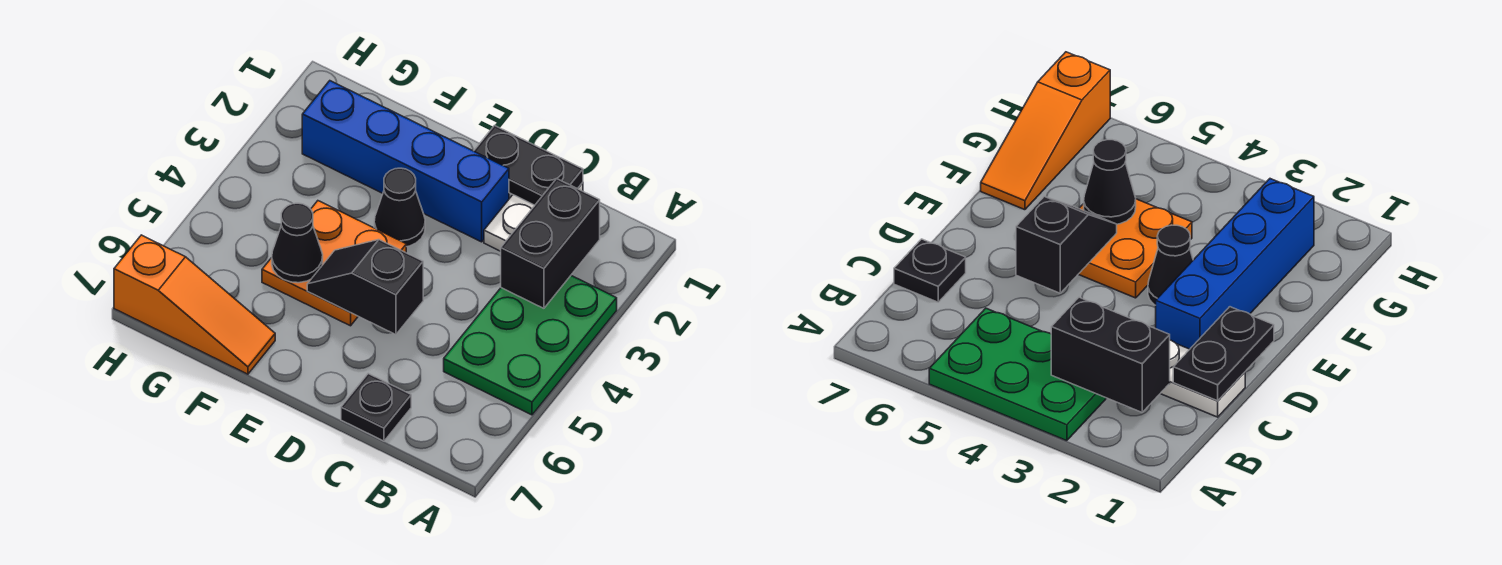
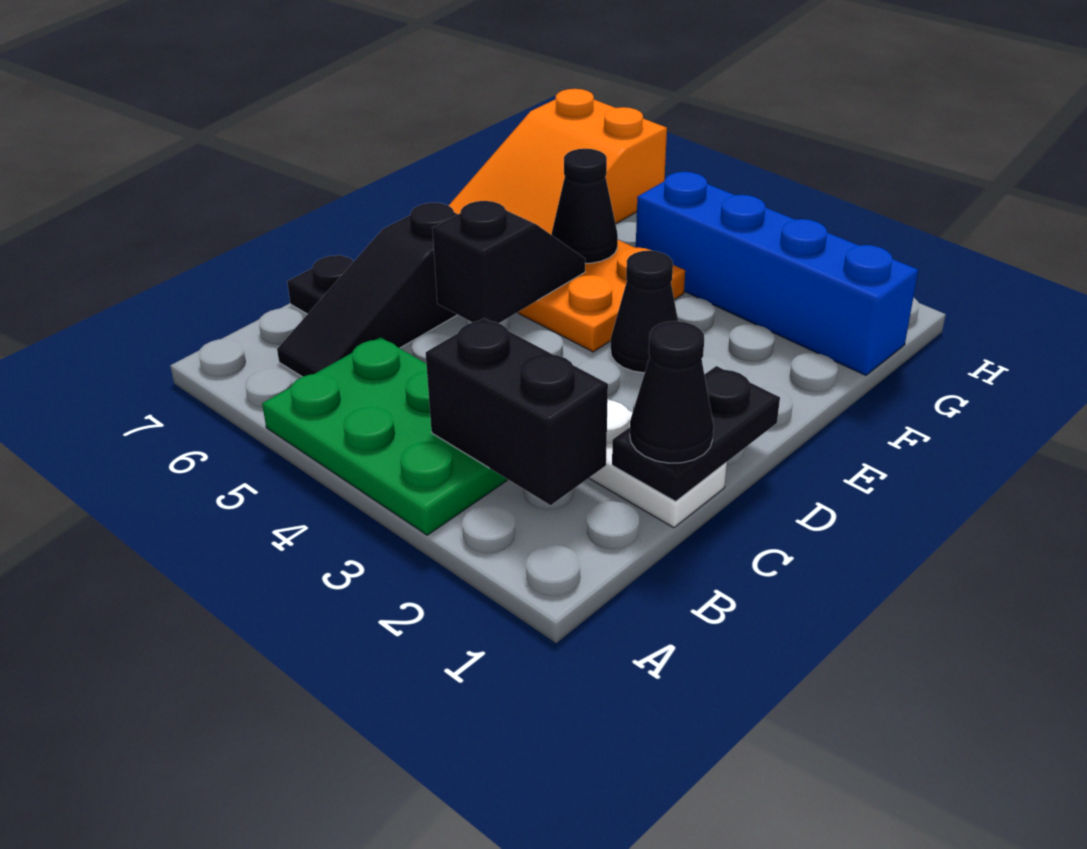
none -> black slope B6:D6 level 1 top D
none -> black cone C1 level 3
blue brick D2:G2 level 1 -> blue brick G1:G4 level 1
orange slope F7:H7 level 1 top H -> orange slope F6:H7 level 1 top H

